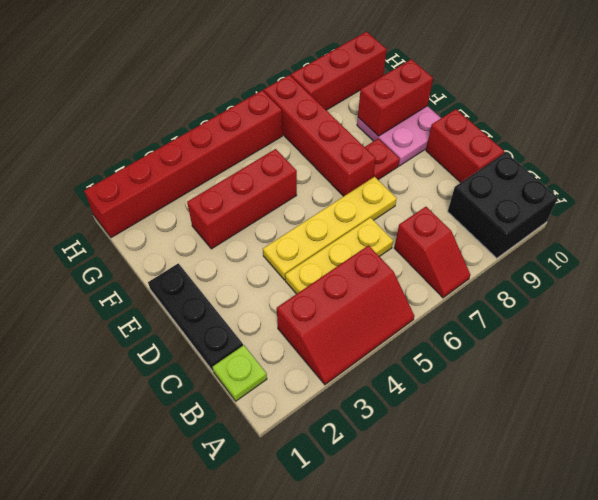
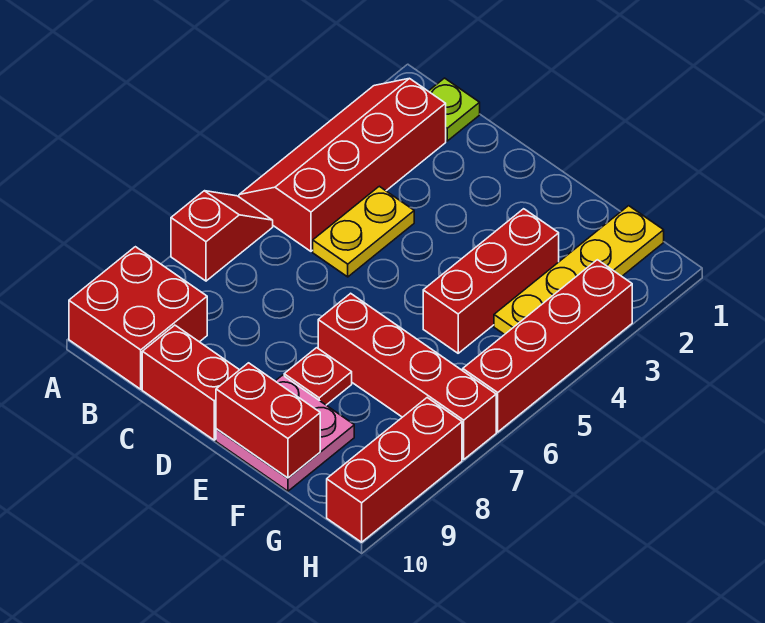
red slope A3:B5 level 1 top B -> red slope A2:B5 level 1 top B
red slope A7:B7 level 1 top B -> red slope A6:A7 level 1 top 7
black brick A9:B10 level 1 -> red brick A9:B10 level 1
black plate C1:E1 level 1 -> none
yellow plate C4:C6 level 1 -> yellow plate C4:C5 level 1
yellow plate D4:D7 level 1 -> yellow plate G1:G4 level 1
red brick F9:F10 level 2 -> red brick E10:F10 level 2
red brick H1:H6 level 1 -> red brick H3:H6 level 1

